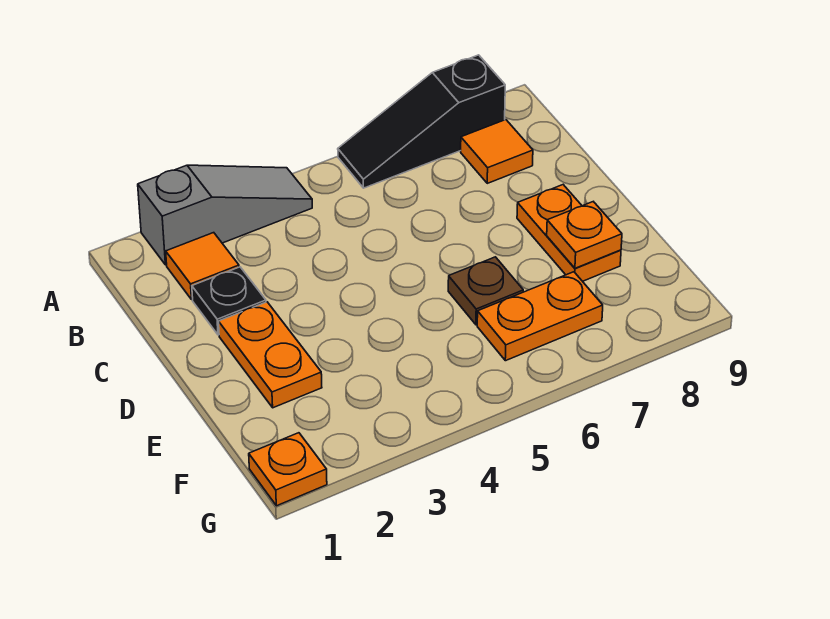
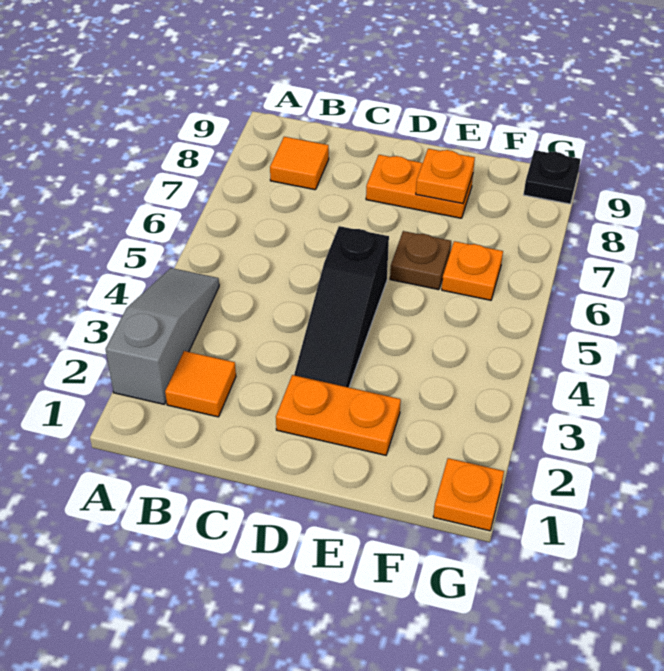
black slope A6:A8 level 1 top 8 -> black slope D3:D5 level 1 top 5
black plate C2 level 1 -> black plate G9 level 1
orange plate F6:F7 level 1 -> orange plate F6 level 1

